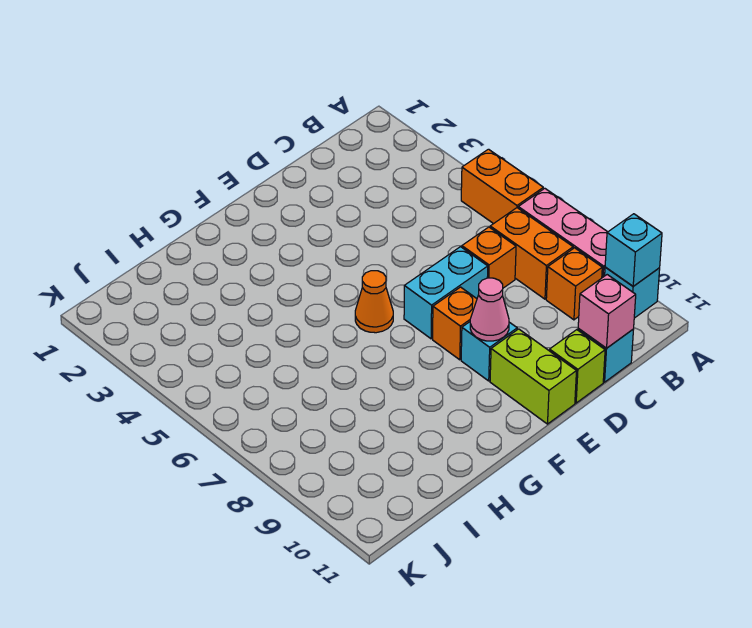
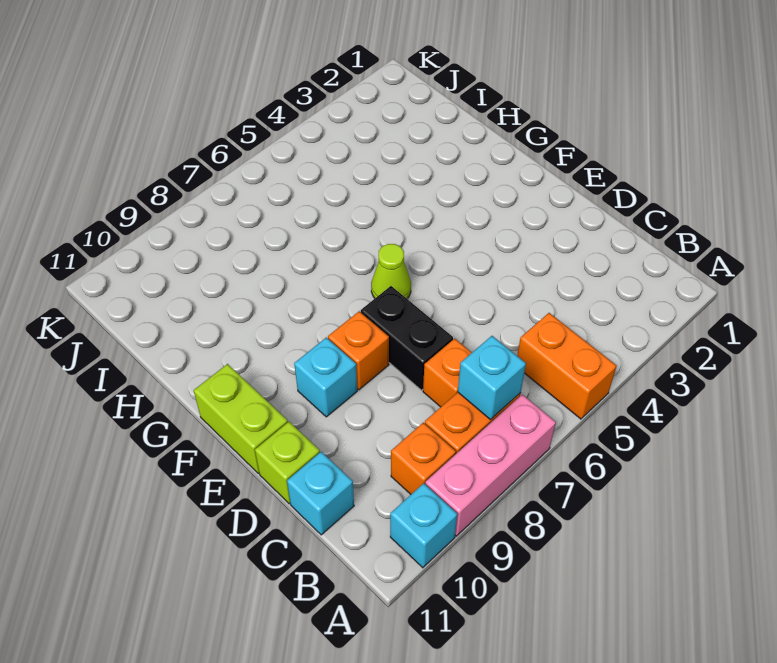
orange brick A5:A6 level 1 -> orange brick A5:B5 level 1
cyan brick A10 level 2 -> cyan brick B7 level 2
pink brick C11 level 2 -> none
cyan brick D7:E7 level 1 -> black brick D7:E7 level 1
pink cone E9 level 2 -> none
lime brick E10:E11 level 1 -> lime brick E11:F11 level 1
orange cone F6 level 1 -> lime cone F6 level 1

